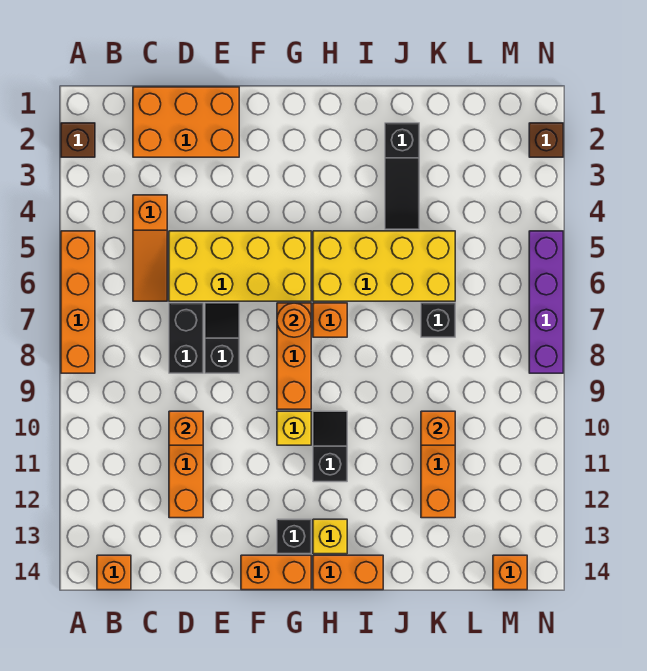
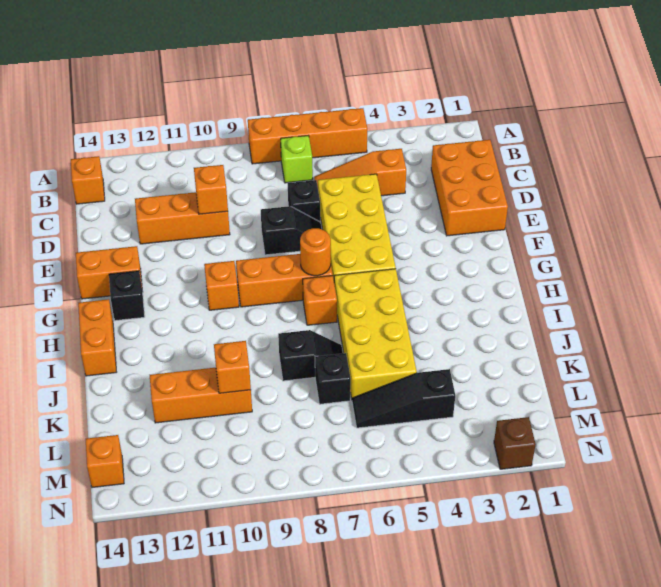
brown brick A2 level 1 -> none
none -> lime brick B7 level 1
black brick D7:D8 level 1 -> black brick D7 level 1
orange brick F14:G14 level 1 -> orange brick F13:F14 level 1
yellow brick G10 level 1 -> orange brick G10 level 1
black slope H10:H11 level 1 top 11 -> black slope J7:J8 level 1 top 8
yellow brick H13 level 1 -> none
black slope J2:J4 level 1 top 2 -> black slope L4:L6 level 1 top 4
purple brick N5:N8 level 1 -> none

